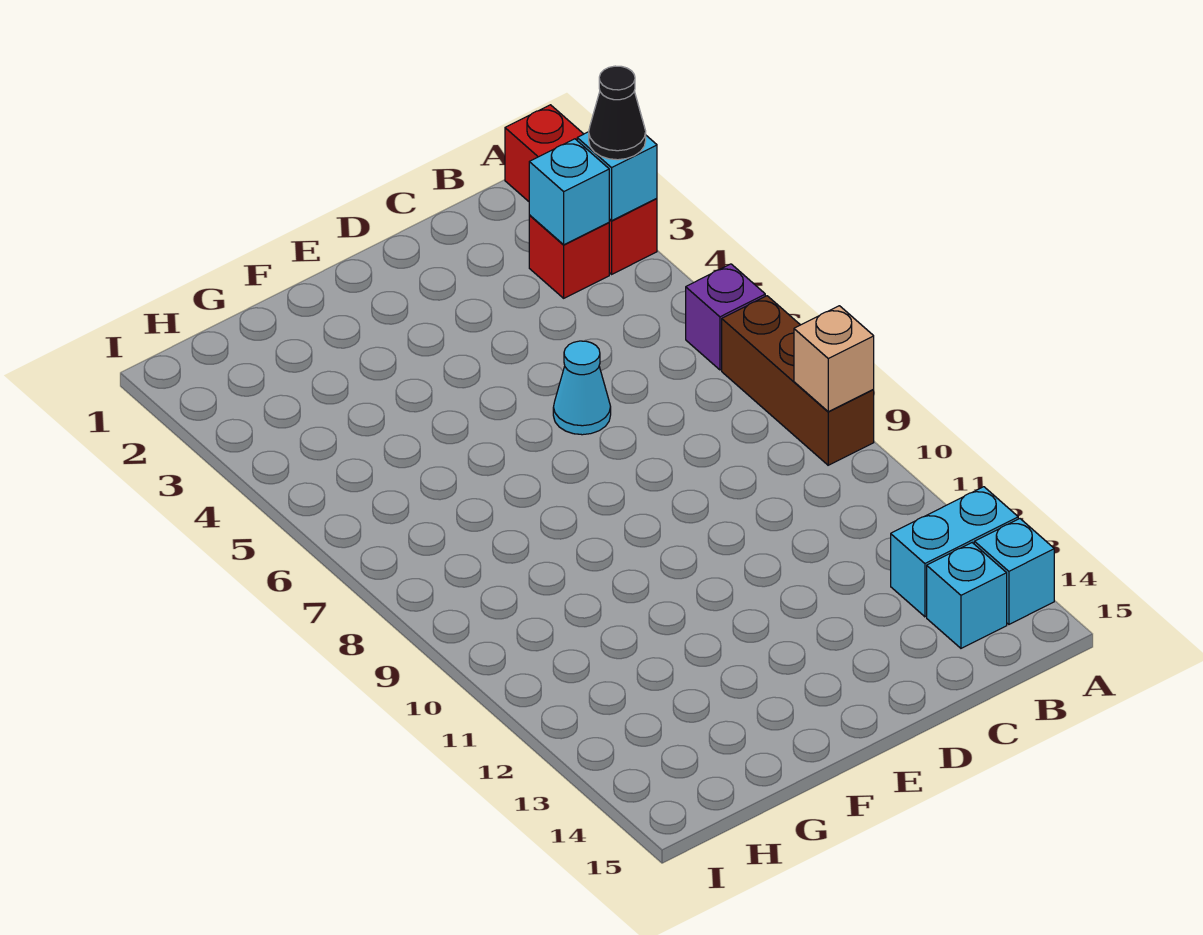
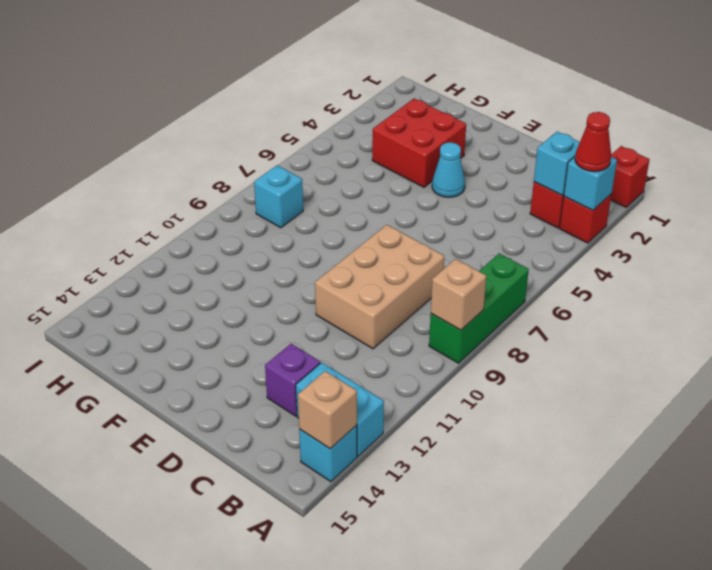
black cone A3 level 3 -> red cone A3 level 3
purple brick A6 level 1 -> purple brick C13 level 1
brown brick A7:A9 level 1 -> green brick A7:A9 level 1
none -> tan brick A14 level 2
cyan brick B14 level 1 -> cyan brick H8 level 1
none -> tan brick C8:D10 level 1
cyan cone D6 level 1 -> cyan cone E4 level 1
none -> red brick F3:G4 level 1

